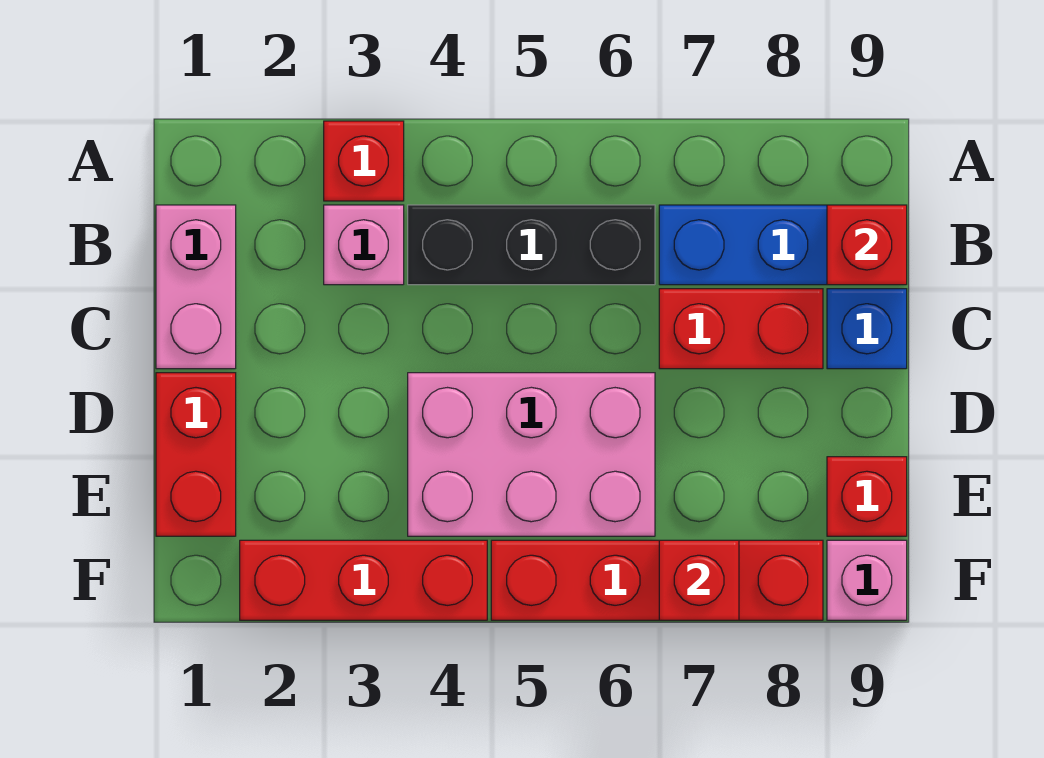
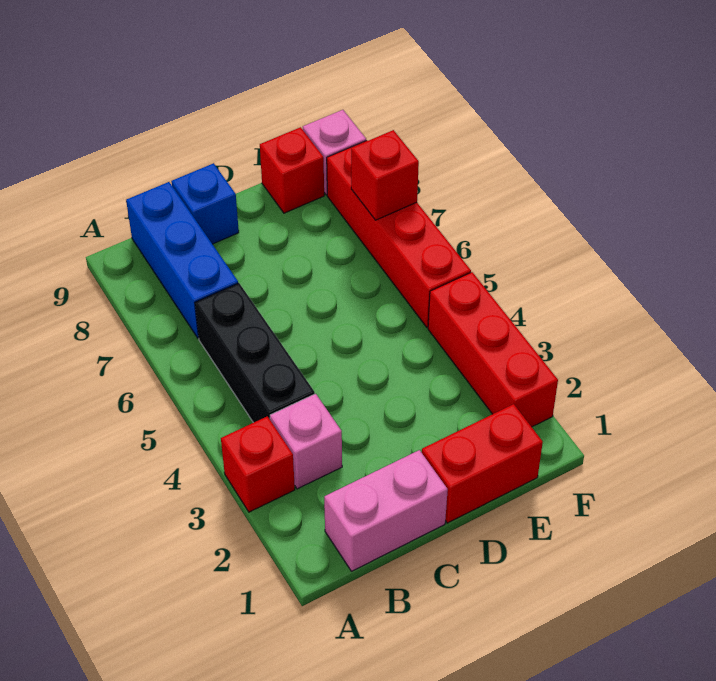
red brick B9 level 2 -> none
red brick C7:C8 level 1 -> none
pink brick D4:E6 level 1 -> none

